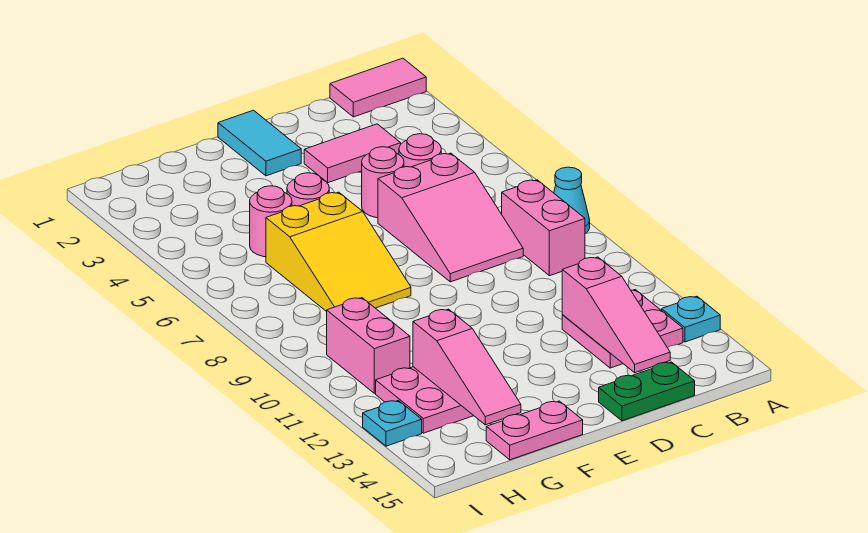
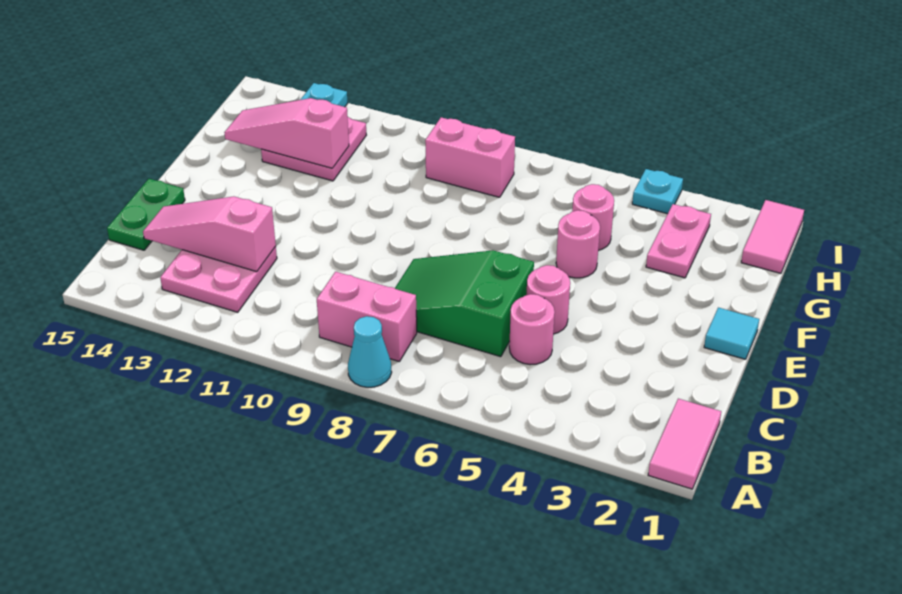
cyan plate A13 level 1 -> cyan plate I4 level 1
pink tile C3:D3 level 1 -> pink tile H1:I1 level 1
pink slope C6:D8 level 1 top 6 -> green slope C6:D8 level 1 top 6
cyan tile E1:E2 level 1 -> cyan tile E1 level 1
yellow slope F6:G8 level 1 top 6 -> none
pink plate F15:G15 level 1 -> pink plate G3:H3 level 1
pink brick H10:H11 level 1 -> pink brick H8:H9 level 1

